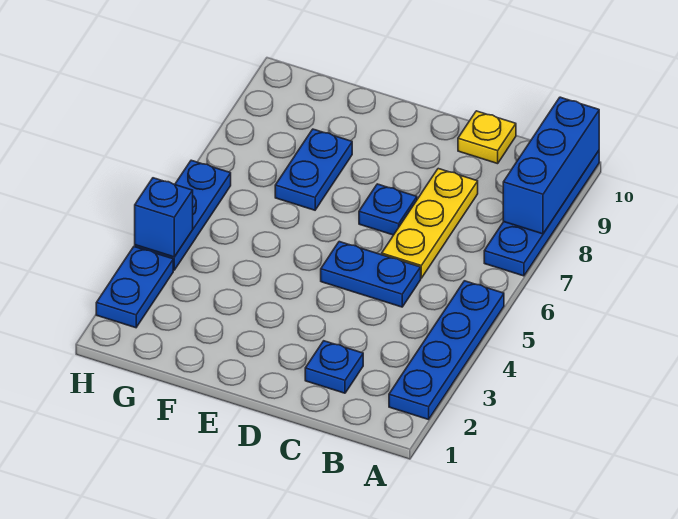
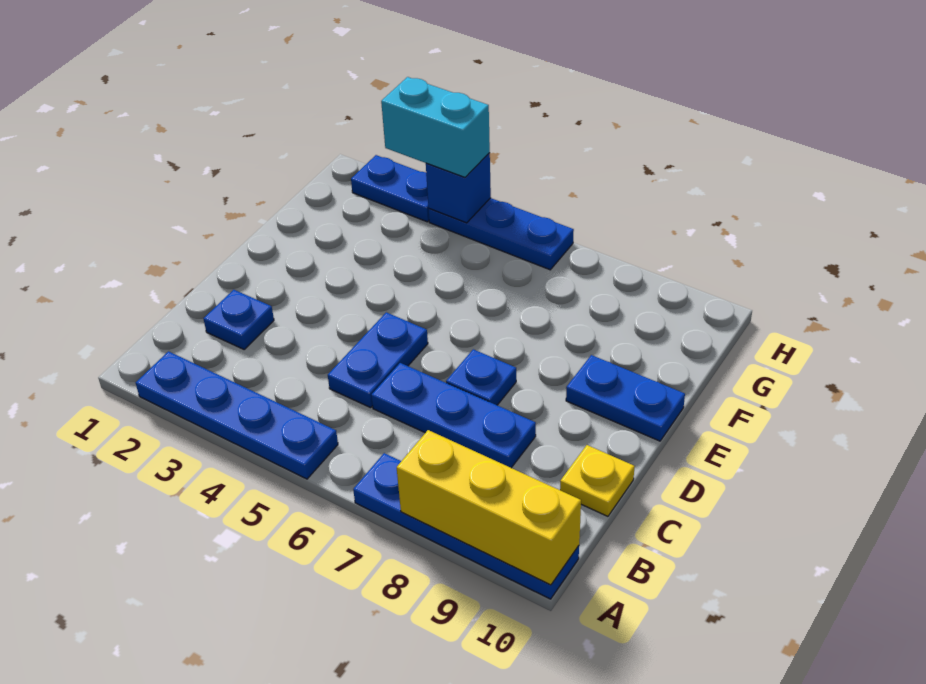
blue brick A8:A10 level 2 -> yellow brick A8:A10 level 2
yellow plate C6:C8 level 1 -> blue plate C6:C8 level 1
blue plate F7:F8 level 1 -> blue plate E9:E10 level 1
none -> cyan brick H3:H4 level 3

